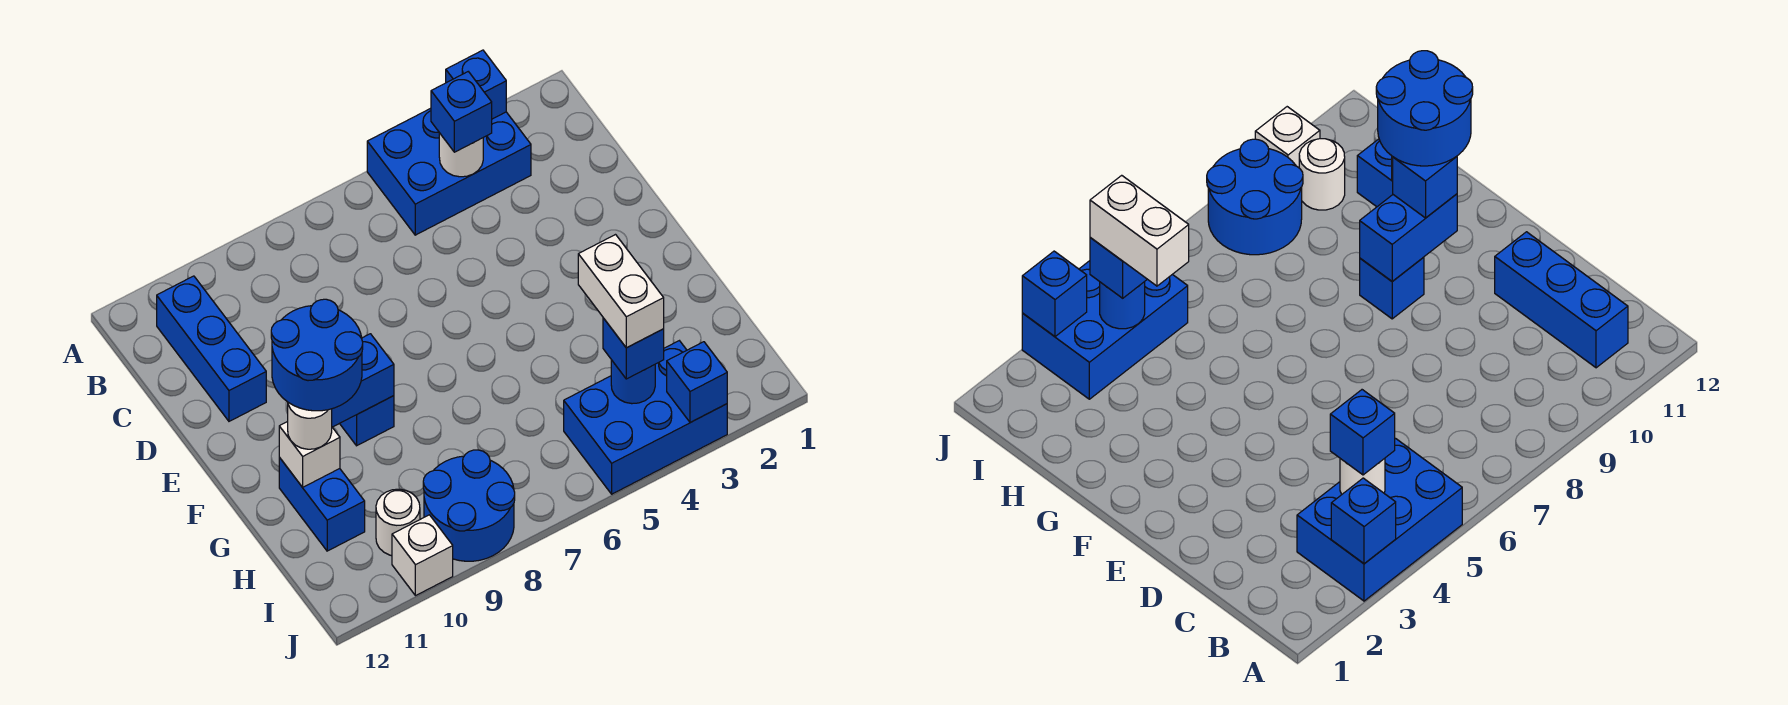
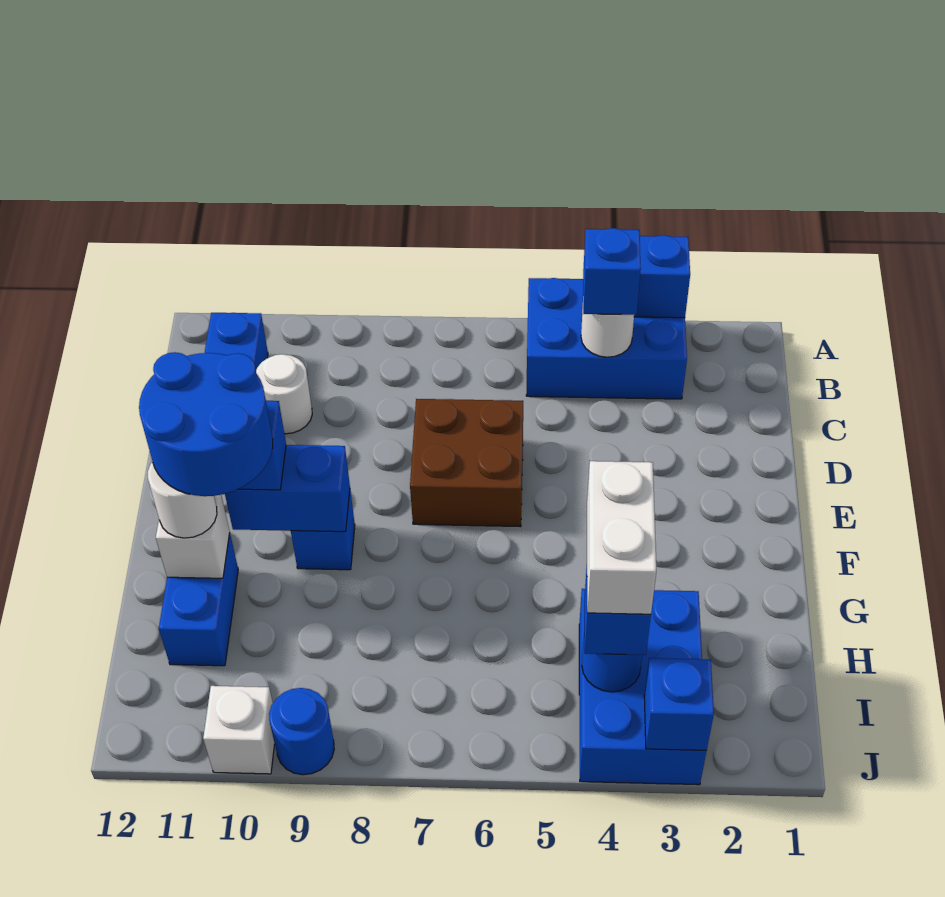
none -> brown brick D6:E7 level 1
blue brick I3:J5 level 1 -> blue brick H3:J4 level 1
blue round brick I8:J9 level 1 -> blue round brick J9 level 1
white round brick I10 level 1 -> white round brick C10 level 1

